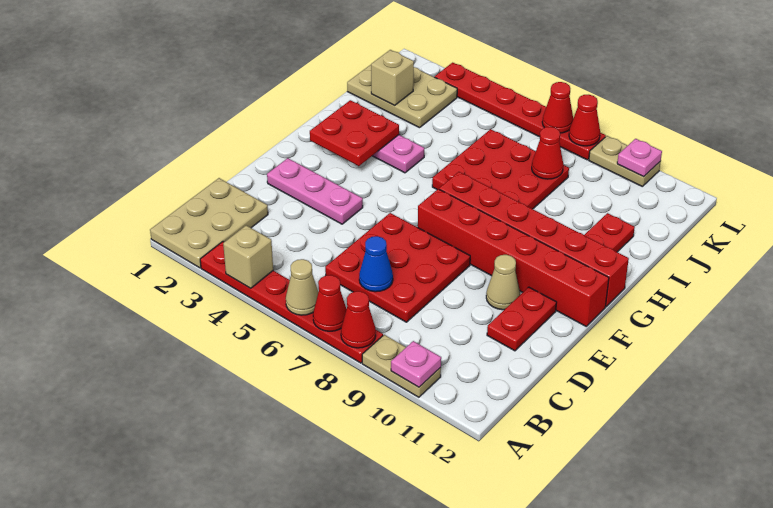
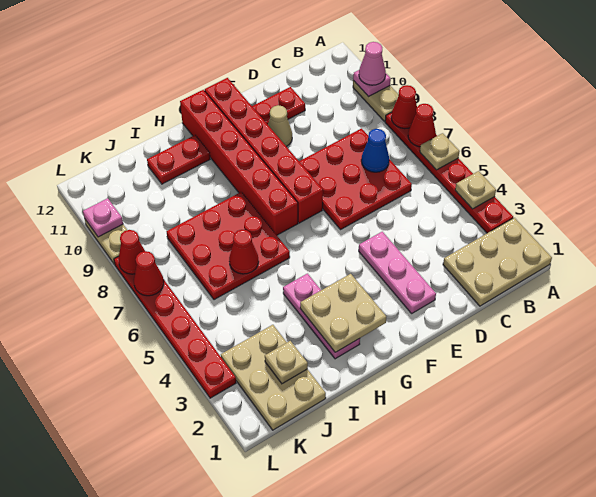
tan brick A4 level 2 -> tan plate A4 level 2
tan cone A6 level 2 -> tan plate A6 level 2
none -> pink cone A10 level 3
red plate G2:H3 level 2 -> tan plate G2:H3 level 2
tan brick J2 level 2 -> tan plate J2 level 2
red cone J8 level 2 -> red cone I6 level 2

